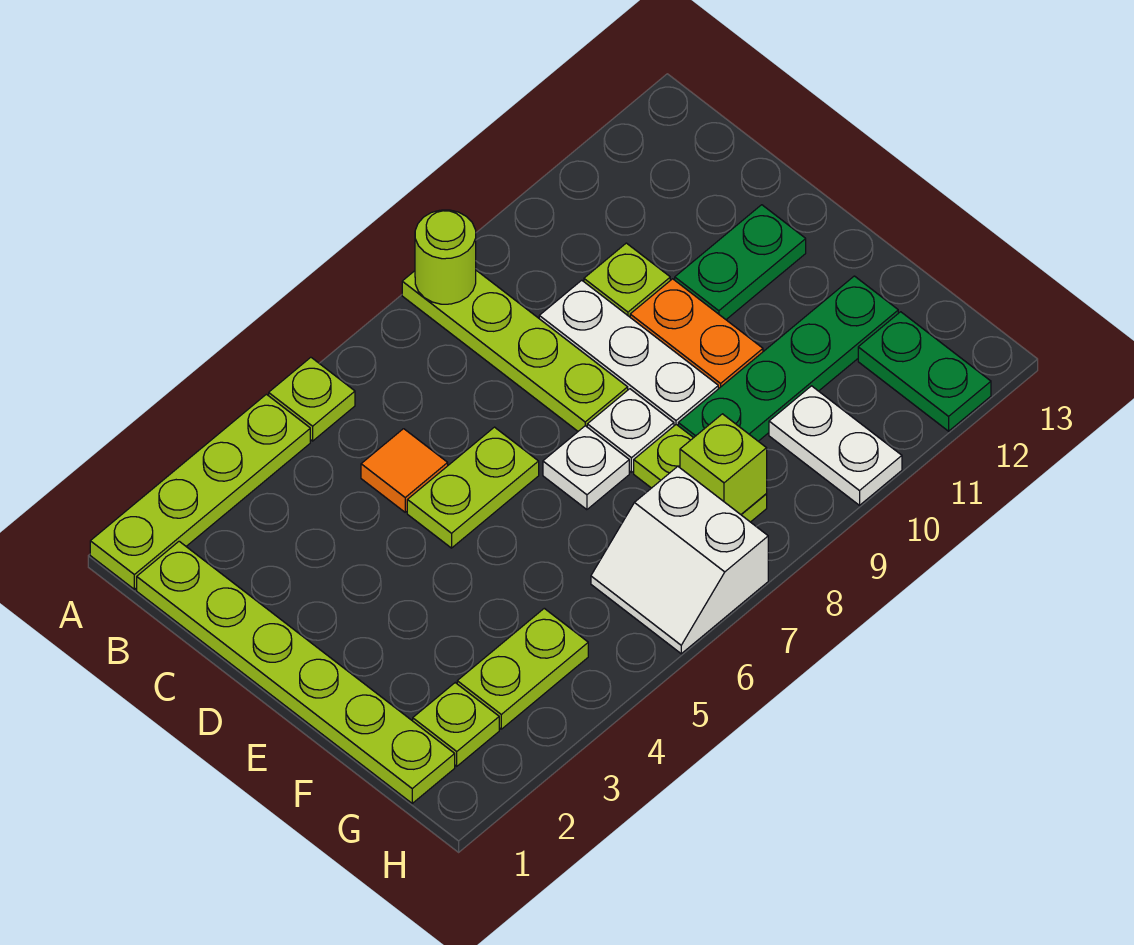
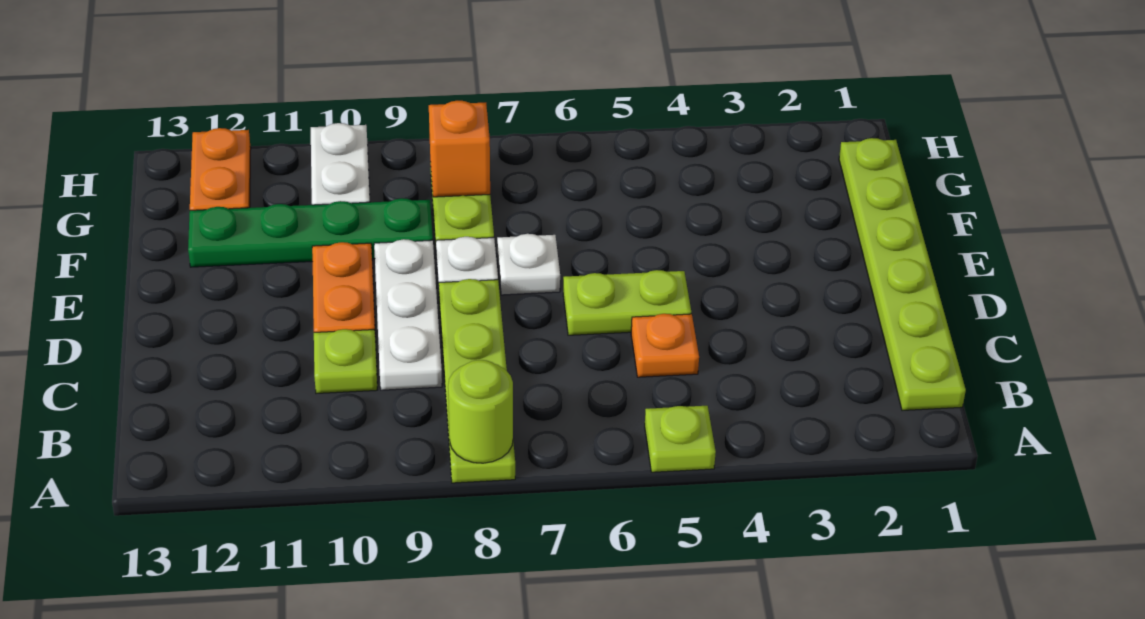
lime plate A1:A4 level 1 -> none
orange tile C5 level 1 -> orange plate C5 level 1
green plate D11:D12 level 1 -> none
lime plate G2 level 1 -> none
lime plate G3:G4 level 1 -> none
white slope G6:H7 level 1 top 7 -> none
lime brick G8 level 2 -> orange brick G8 level 2
green plate G12:H12 level 1 -> orange plate G12:H12 level 1

